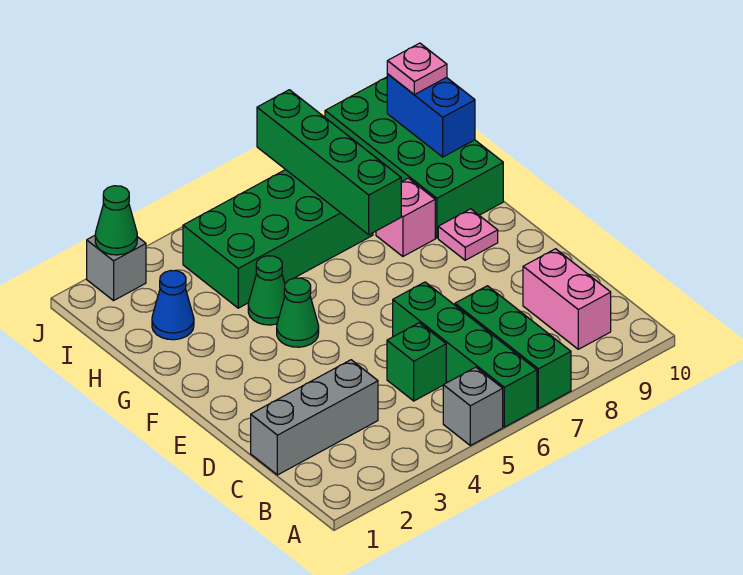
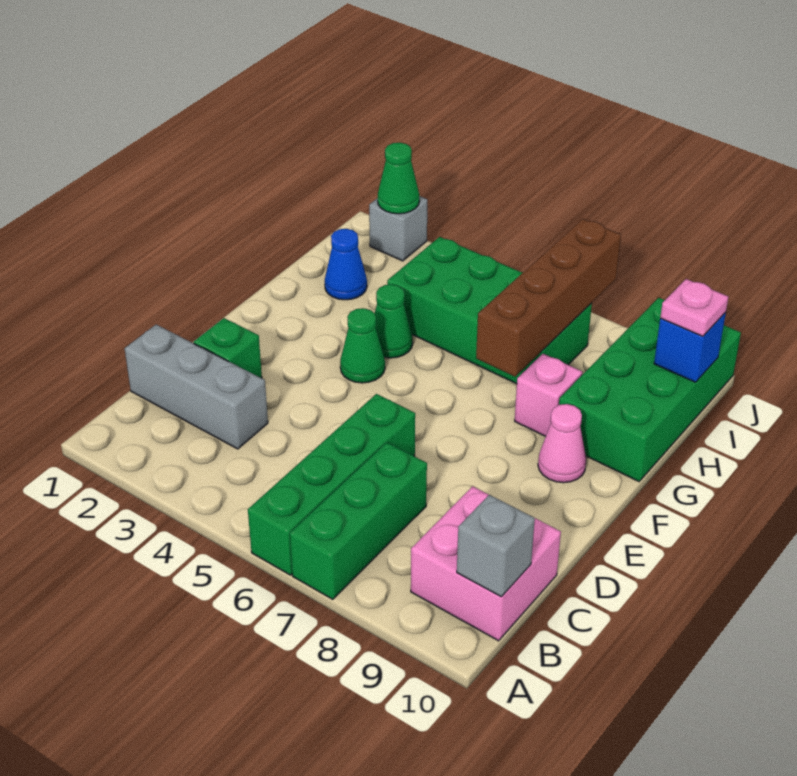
grey brick A5 level 1 -> grey brick B10 level 2
pink brick B9:C9 level 1 -> pink brick B9:C10 level 1
green brick C5 level 1 -> green brick D2 level 1
pink plate F9 level 1 -> pink cone F9 level 1
green brick G7:J7 level 2 -> brown brick G7:J7 level 2
blue brick H10:I10 level 2 -> blue brick I10 level 2

